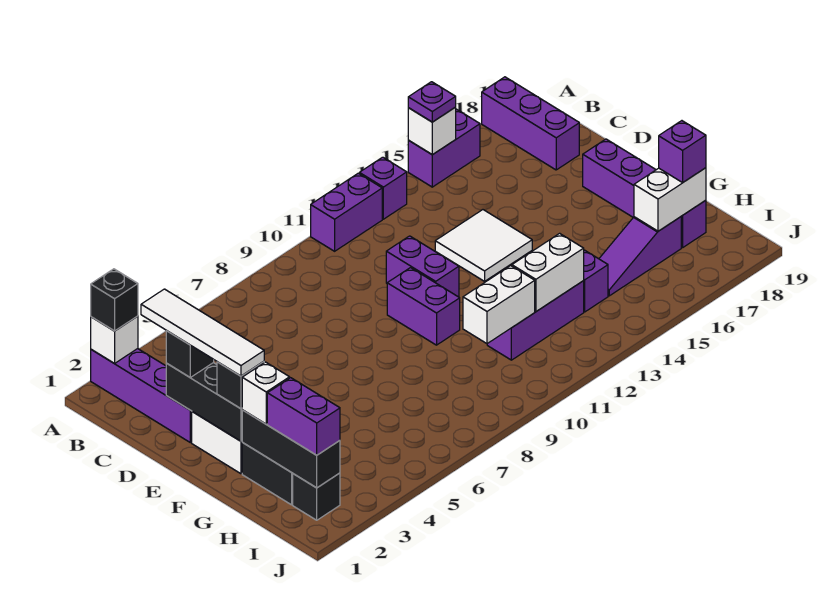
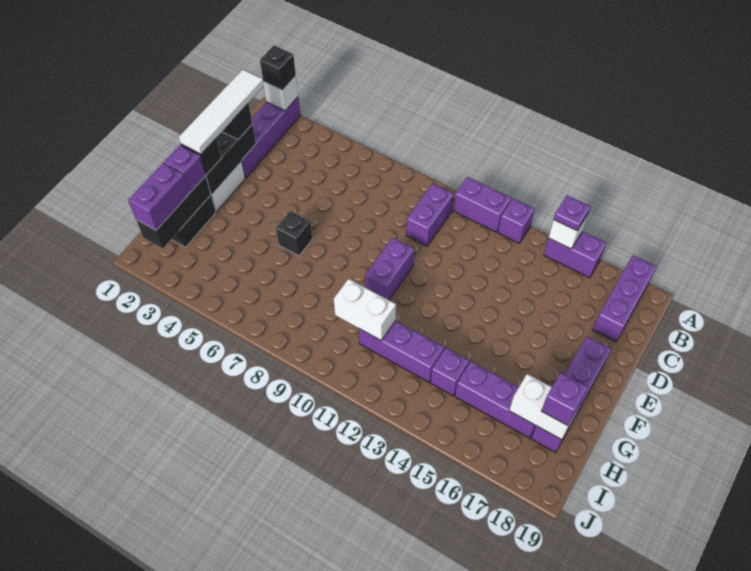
purple brick D11:E11 level 1 -> purple brick B10:C10 level 1
white tile D13:E14 level 1 -> none
white brick G2 level 3 -> purple brick G2 level 3
white brick H12:H13 level 2 -> none
purple slope H15:H17 level 1 top 17 -> purple brick H15:H17 level 1
black brick I2 level 1 -> black brick F6 level 1

